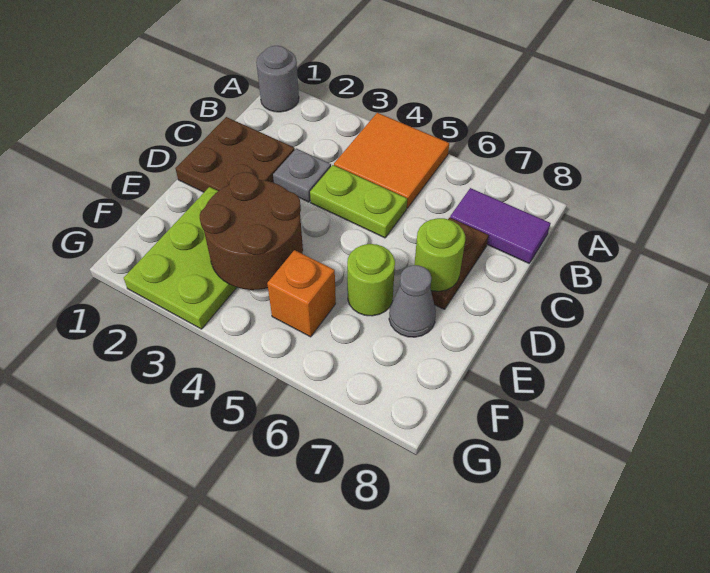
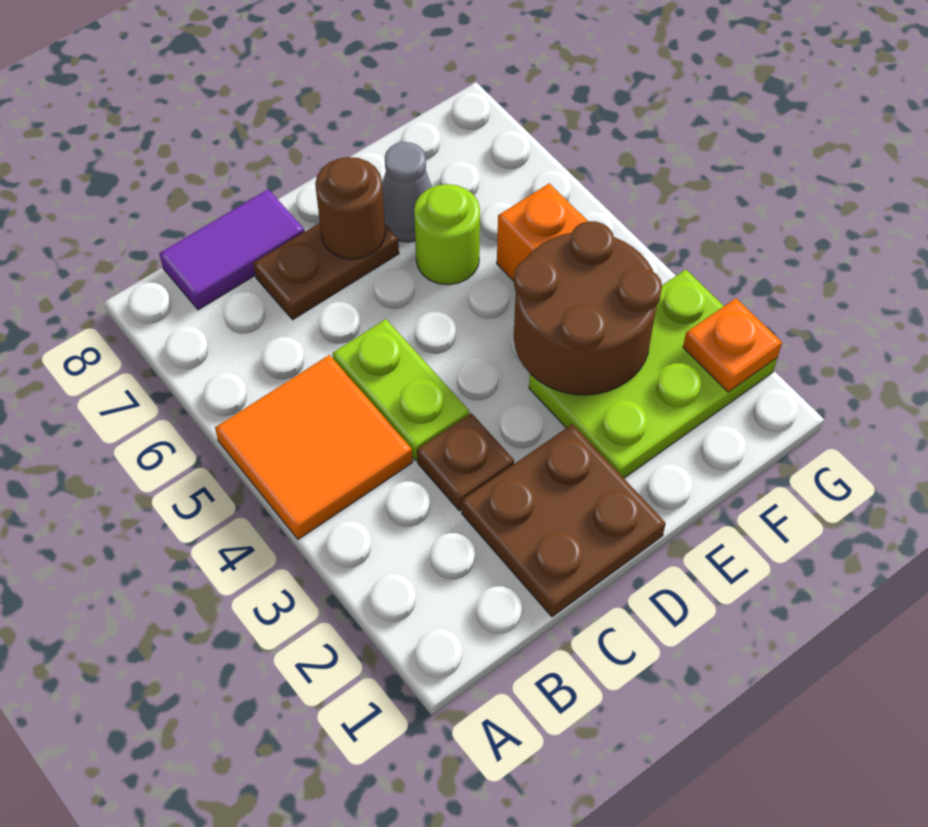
grey round brick A1 level 1 -> none
purple tile B7:B8 level 1 -> purple tile B8:C8 level 1
grey plate C3 level 1 -> brown plate C3 level 1
lime round brick D7 level 2 -> brown round brick D7 level 2
none -> orange plate G2 level 2

